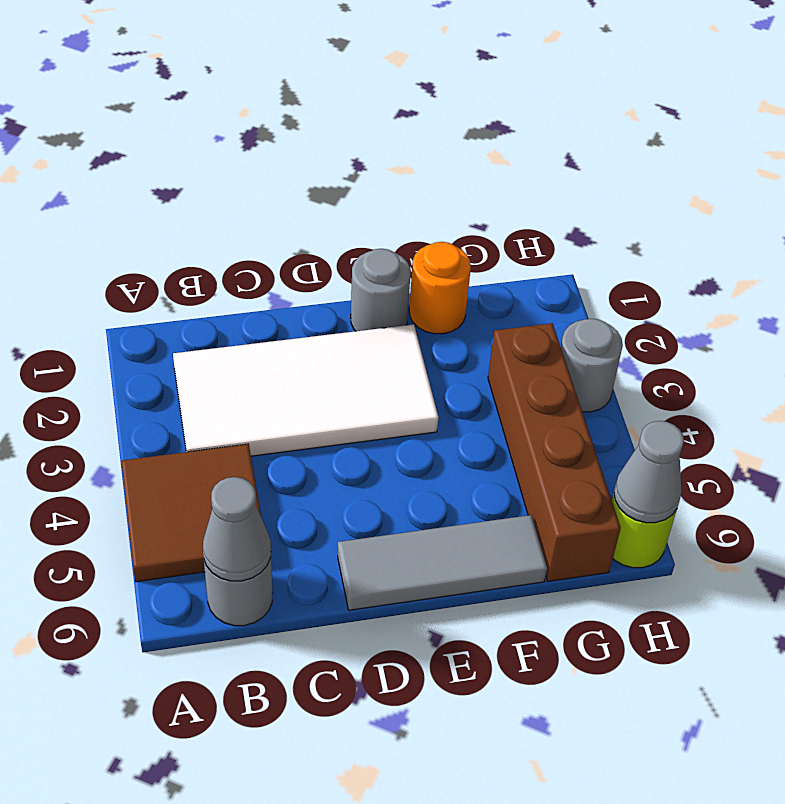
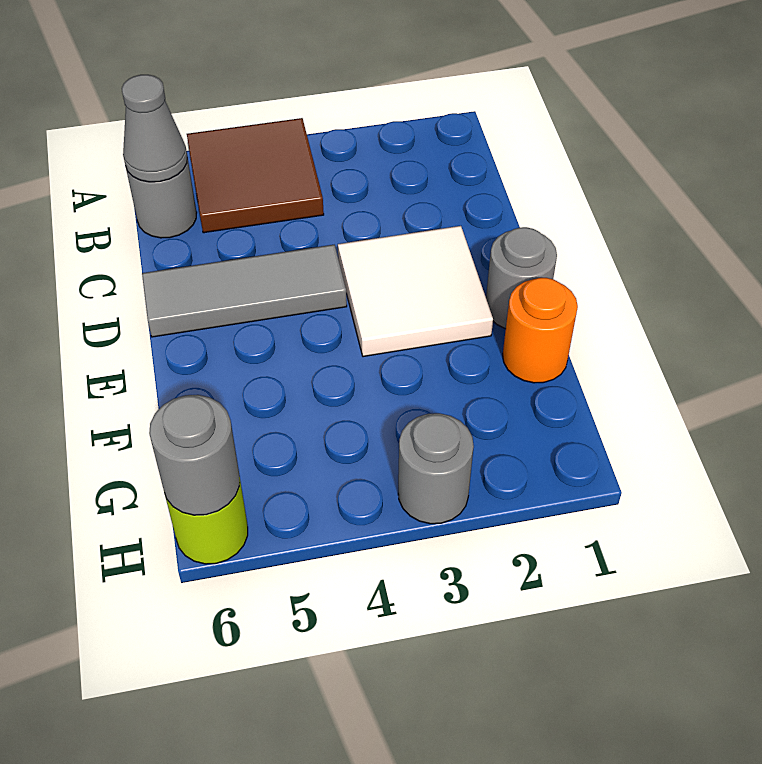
white tile B2:E3 level 1 -> white tile D2:E3 level 1
grey tile D6:F6 level 1 -> grey tile D4:D6 level 1
brown brick G3:G6 level 1 -> none
grey cone H6 level 2 -> grey round brick H6 level 2

